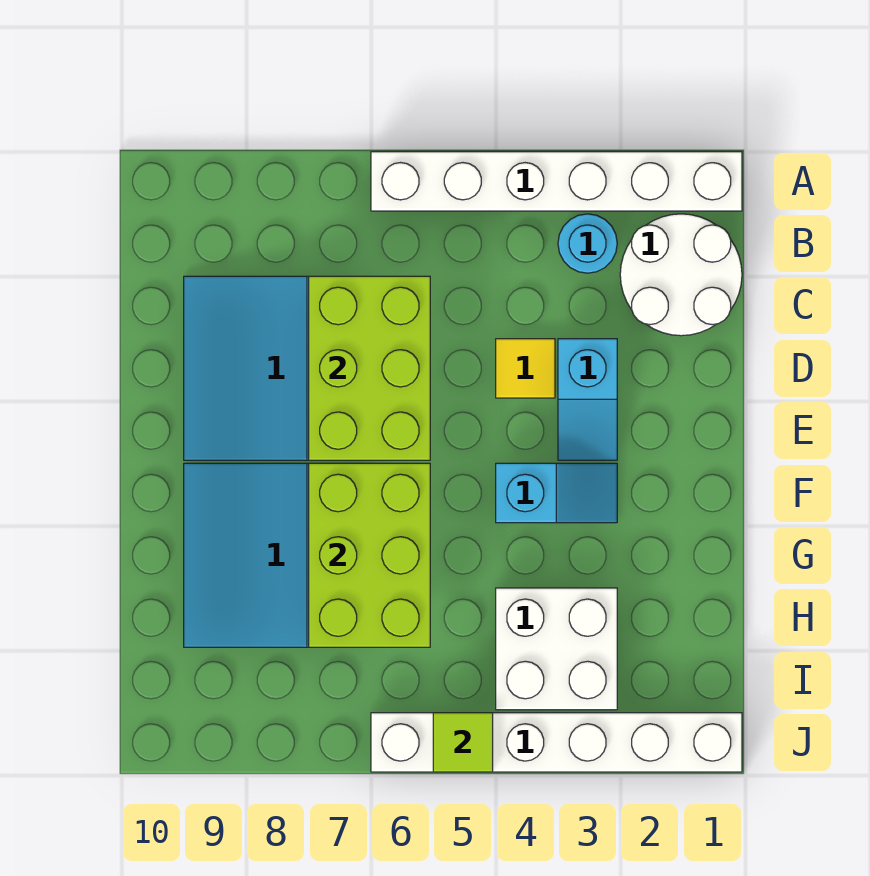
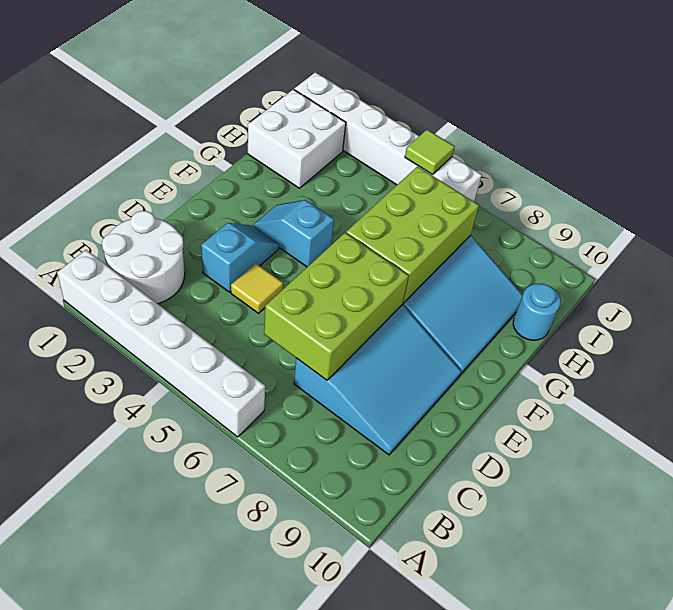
cyan round brick B3 level 1 -> cyan round brick H10 level 1
white brick H3:I4 level 1 -> white brick H1:I2 level 1

